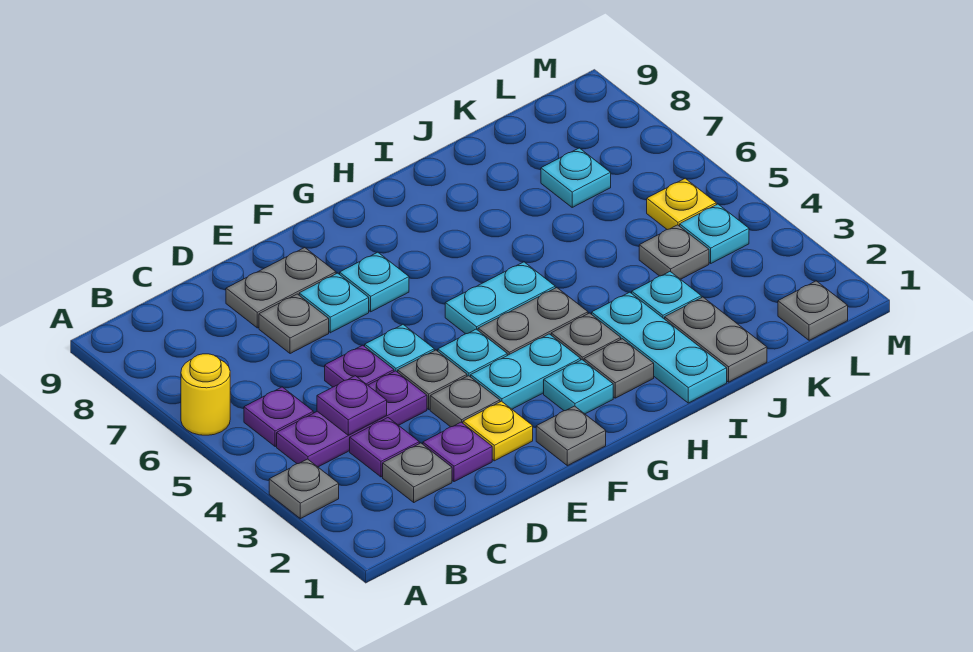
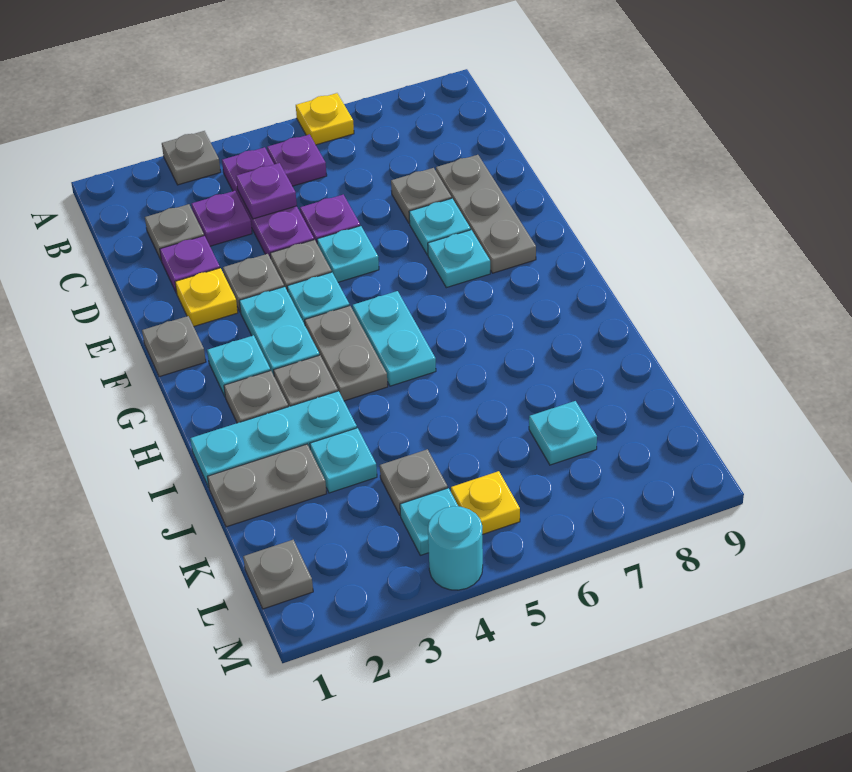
yellow round brick A6 level 1 -> yellow plate A6 level 1
grey plate D8:E8 level 1 -> grey plate D8:F8 level 1
none -> cyan round brick M4 level 1

